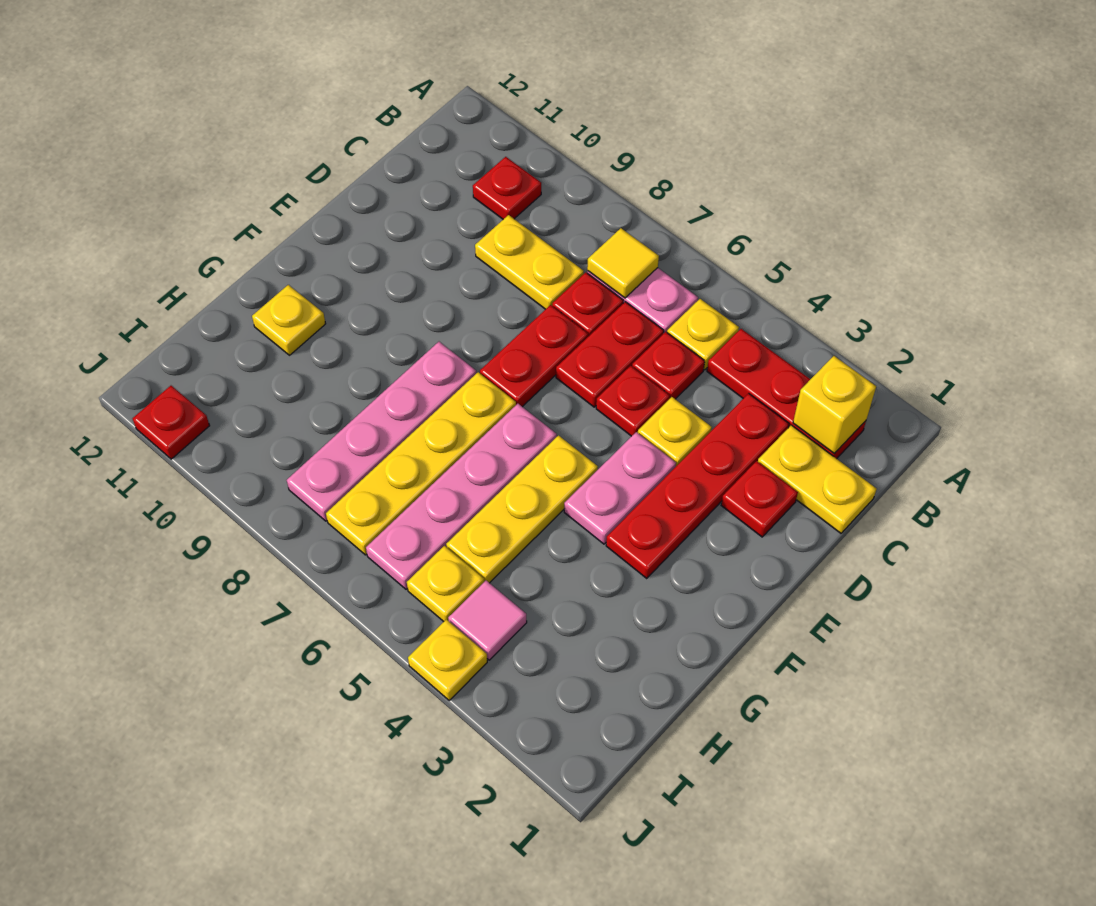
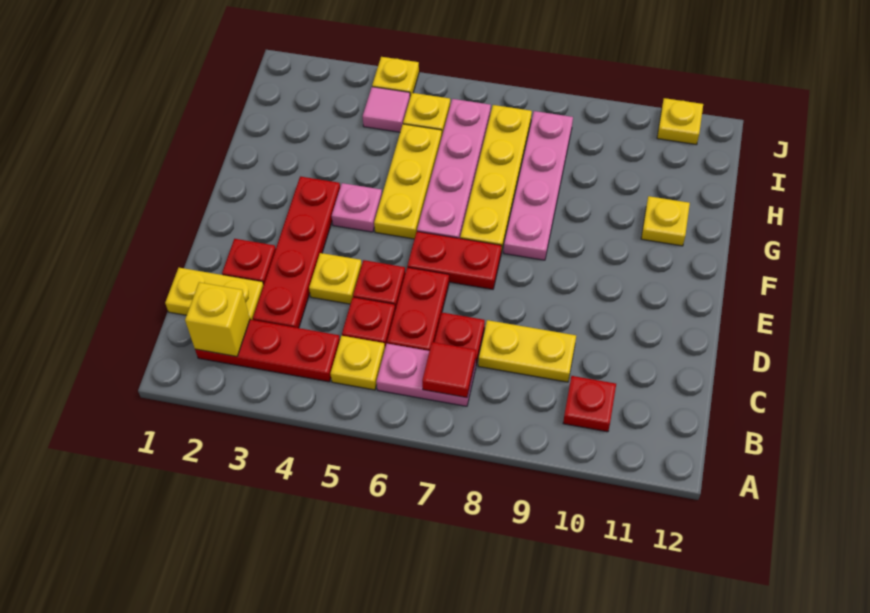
yellow tile B7 level 2 -> red tile B7 level 2
red plate D7:E7 level 1 -> red plate E6:E7 level 1
pink plate E4:F4 level 1 -> pink plate F4 level 1
red plate J11 level 1 -> yellow plate J11 level 1

